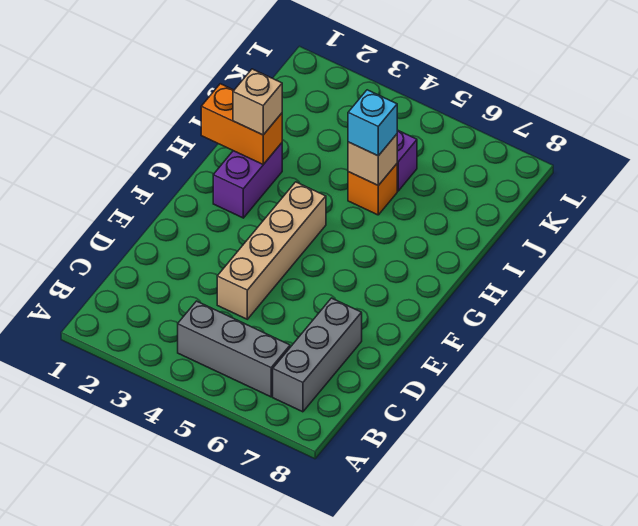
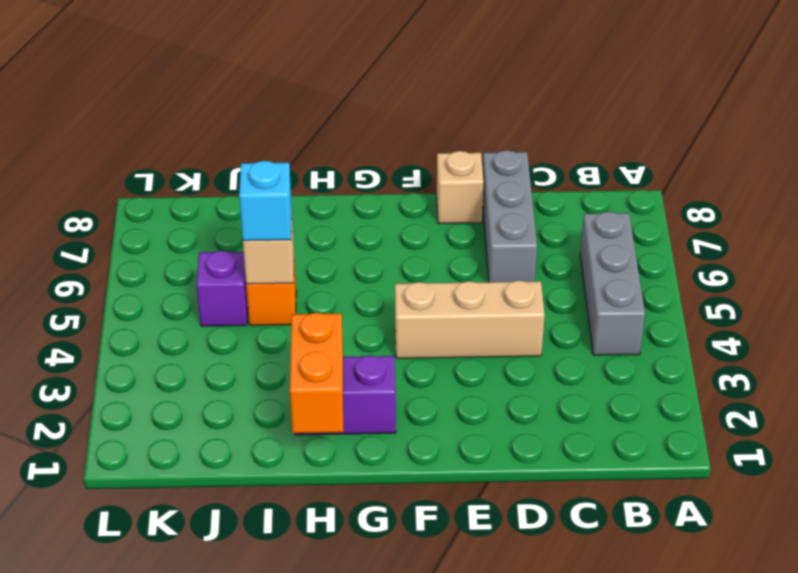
grey brick B7:D7 level 1 -> grey brick D6:D8 level 1
tan brick D4:G4 level 1 -> tan brick D4:F4 level 1
tan brick H2 level 3 -> tan brick E8 level 1

